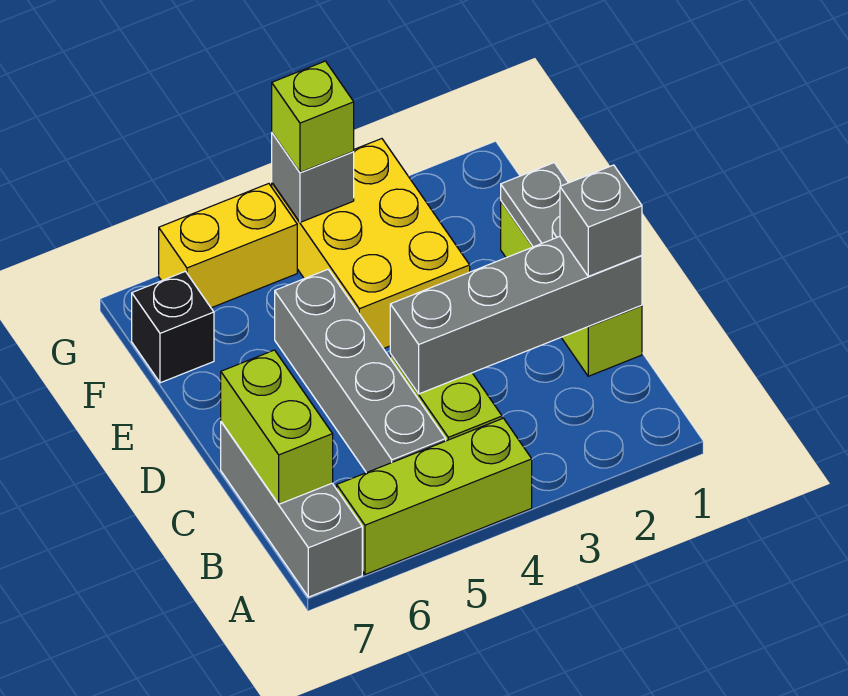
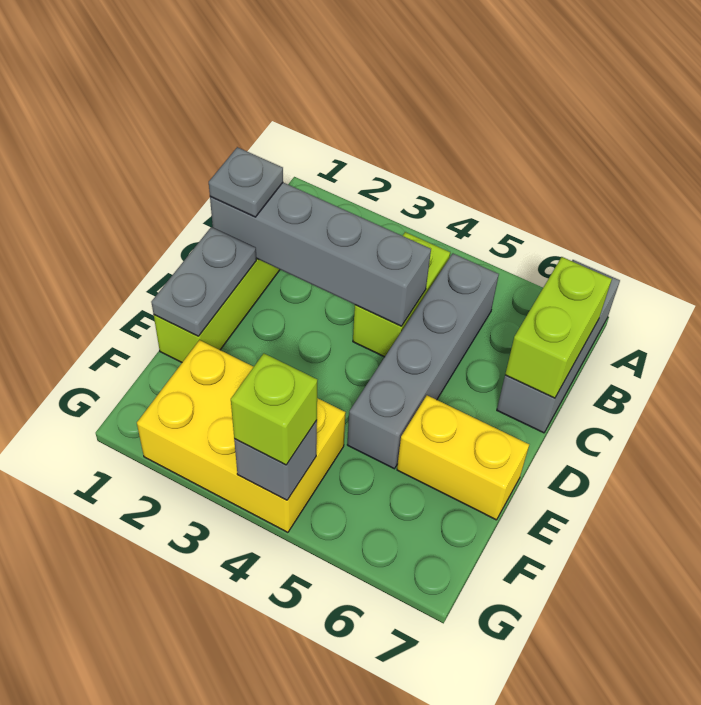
lime brick A4:A6 level 1 -> none
grey brick C1 level 3 -> grey plate C1 level 3
yellow brick E3:G4 level 1 -> yellow brick F2:G4 level 1
black brick F7 level 1 -> none
yellow brick G5:G6 level 1 -> yellow brick E6:E7 level 1

